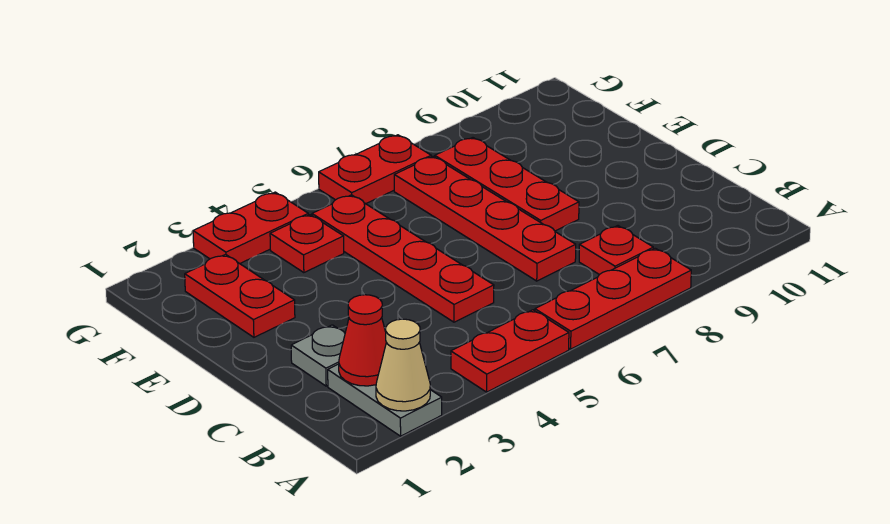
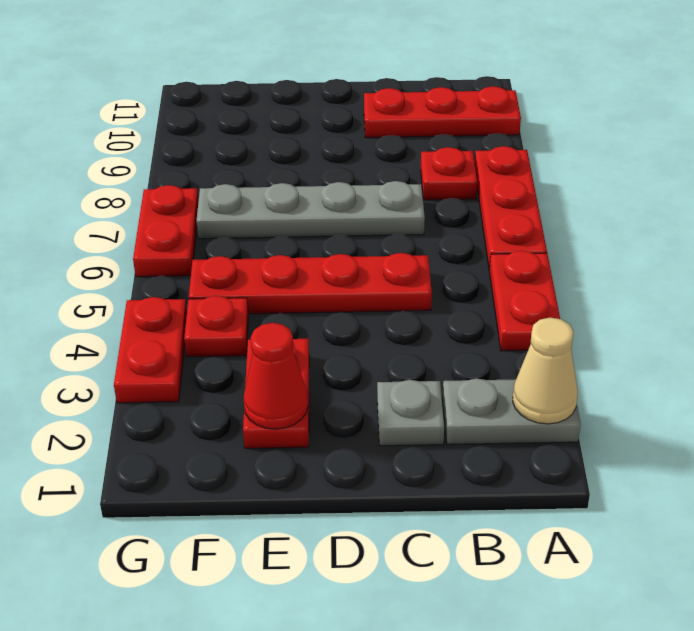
red cone B2 level 2 -> red cone E2 level 2
red plate C7:F7 level 1 -> grey plate C7:F7 level 1
red plate D8:F8 level 1 -> red plate A10:C10 level 1
red plate E2:F2 level 1 -> red plate E2:E3 level 1

